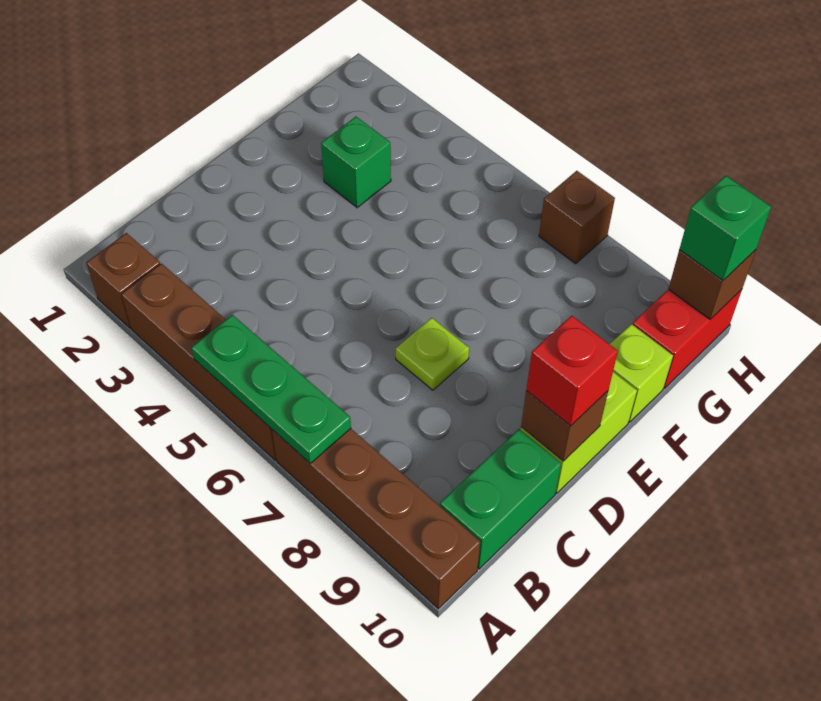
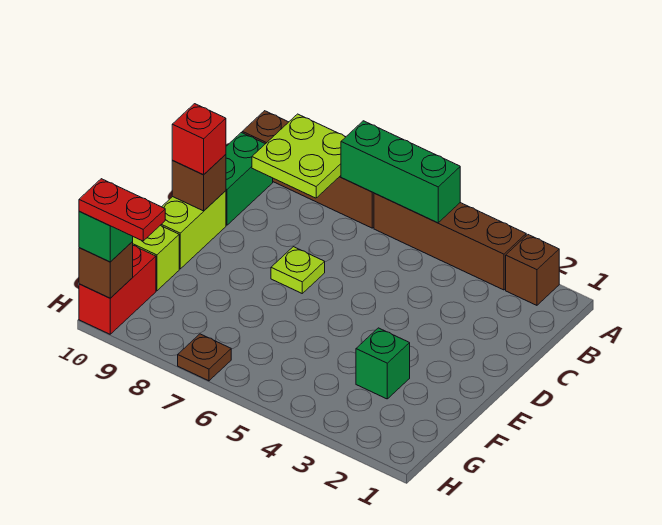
green plate A5:A7 level 2 -> green brick A5:A7 level 2
none -> lime plate A8:B9 level 2
brown brick H7 level 1 -> brown plate H7 level 1
none -> red plate H9:H10 level 4

